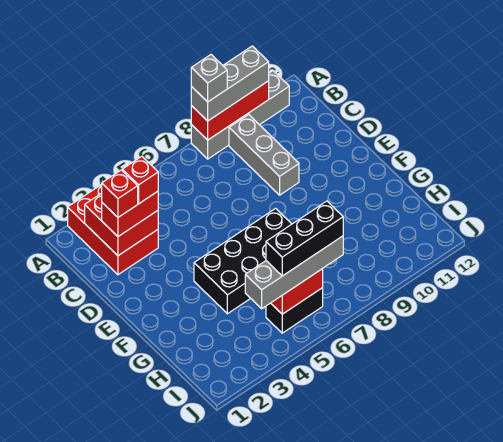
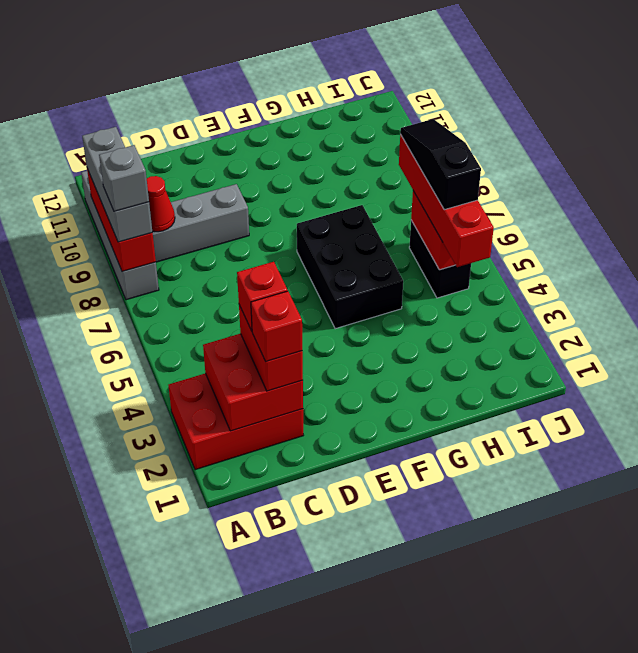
none -> red cone B9 level 2
black brick F4:G7 level 1 -> black brick F5:G7 level 1
grey brick I4:I7 level 3 -> red brick I4:I7 level 3
black brick I5:I7 level 4 -> black slope I5:I7 level 4 top 5

